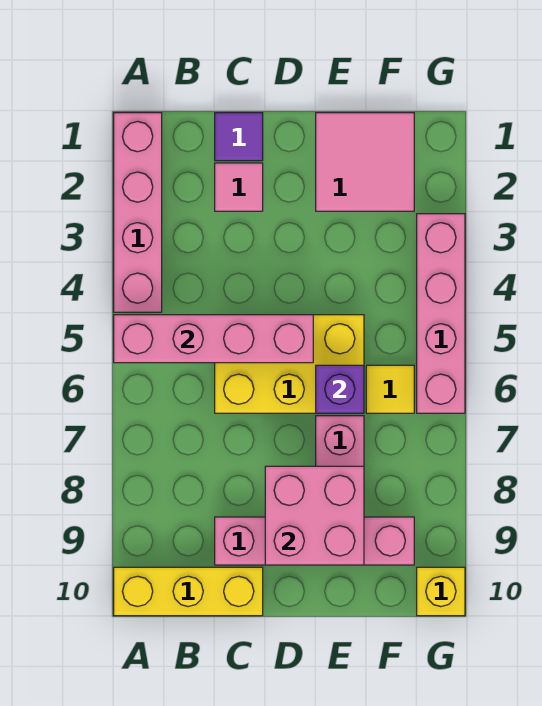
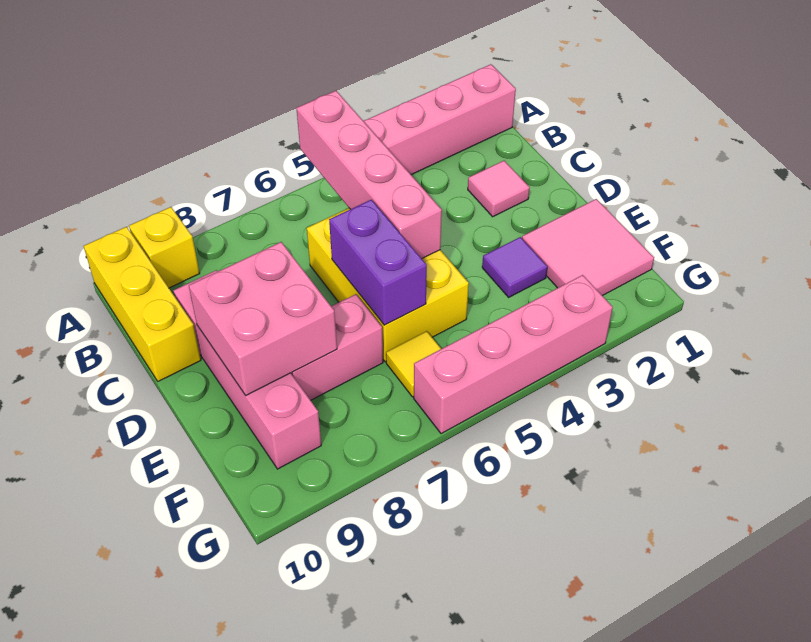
purple tile C1 level 1 -> purple tile E3 level 1
purple brick E6 level 2 -> purple brick D6:E6 level 2
yellow brick G10 level 1 -> yellow brick A9 level 1

